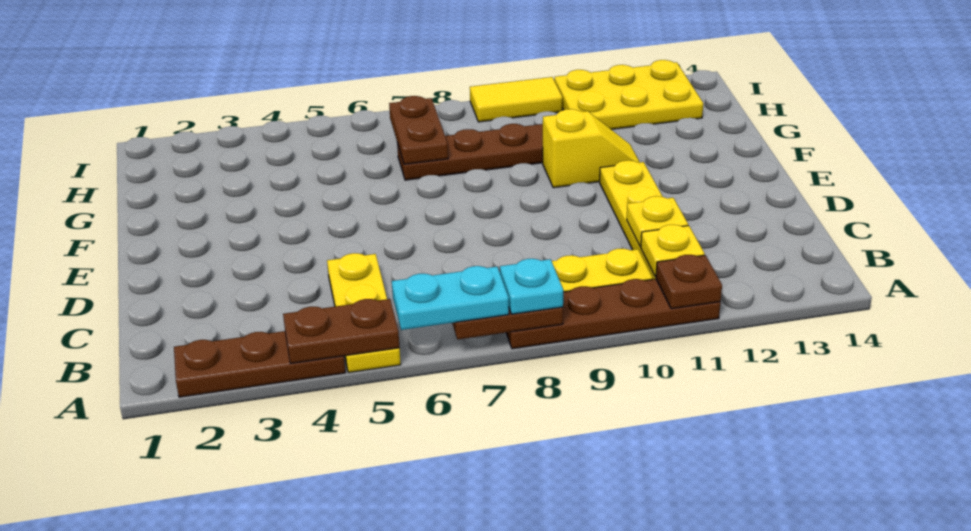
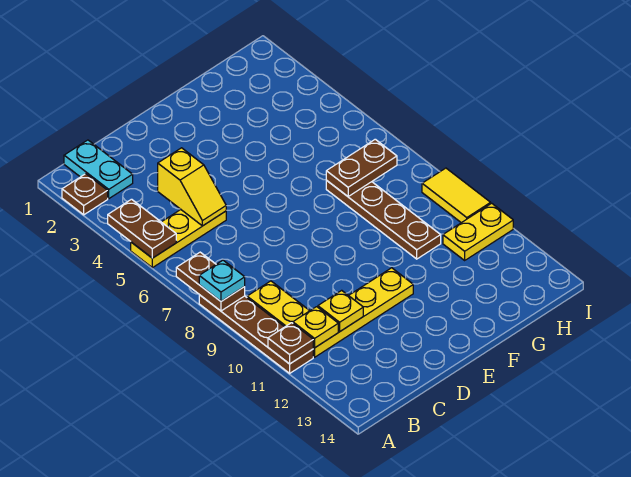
brown plate A2:A4 level 1 -> brown plate A2 level 1
cyan plate A6:A7 level 3 -> cyan plate B1:B2 level 1
yellow slope F10:F11 level 1 top 10 -> yellow slope C4:C5 level 2 top 4
yellow plate H11:I13 level 1 -> yellow plate H11:I11 level 1

